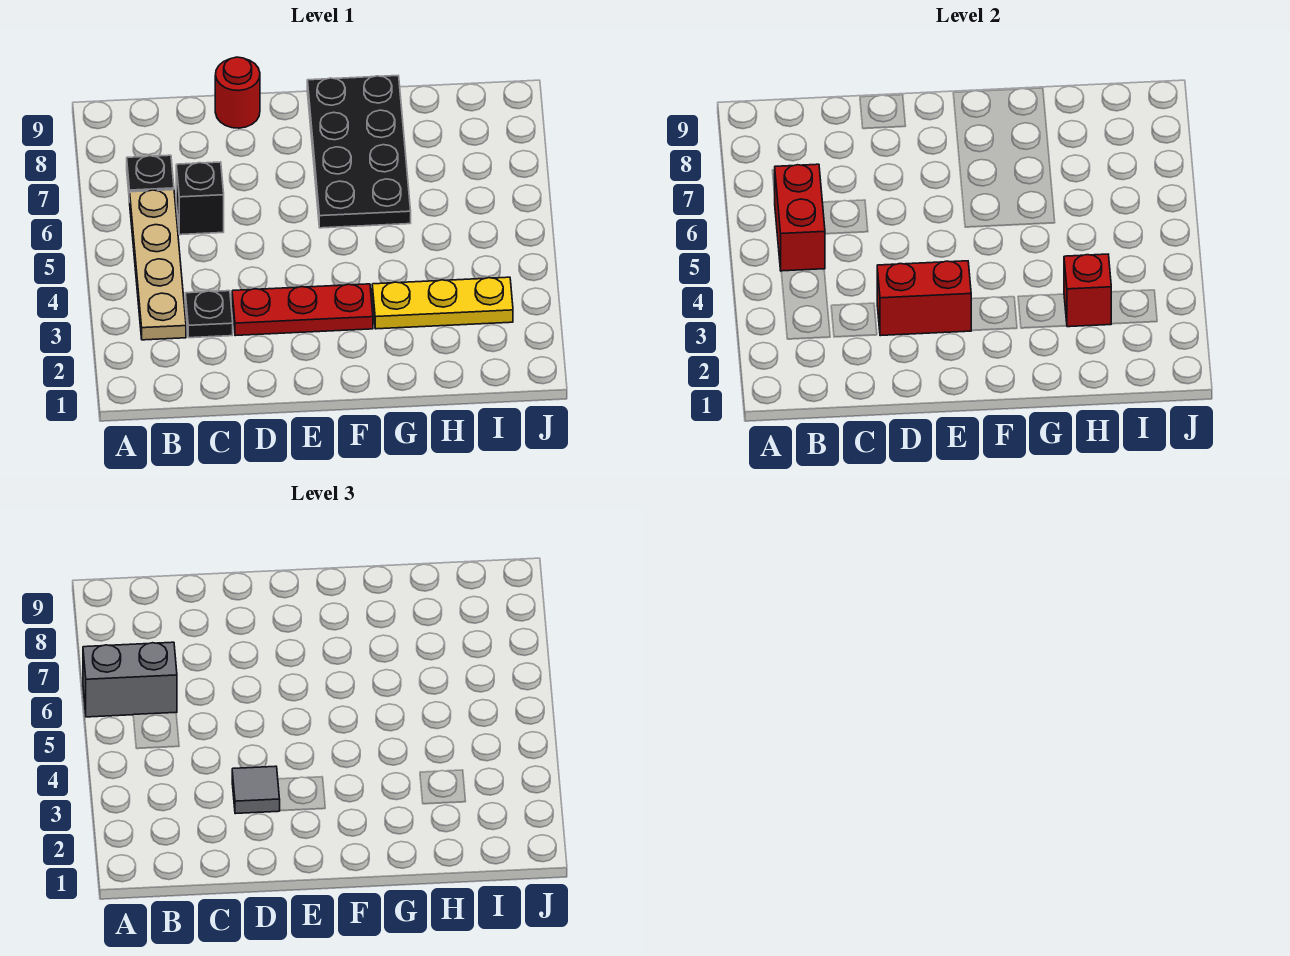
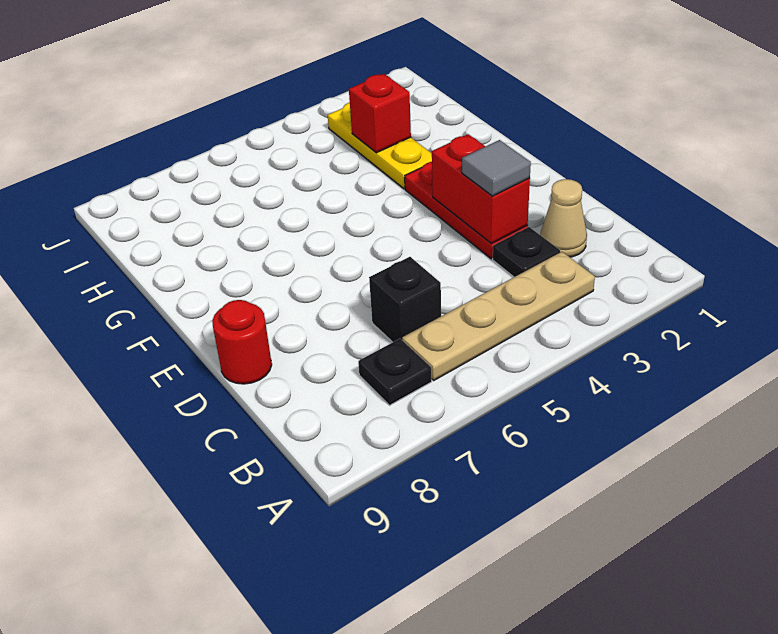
grey brick A6:B6 level 3 -> none
red brick B5:B6 level 2 -> none
none -> tan cone C2 level 1
black plate F6:G9 level 1 -> none

